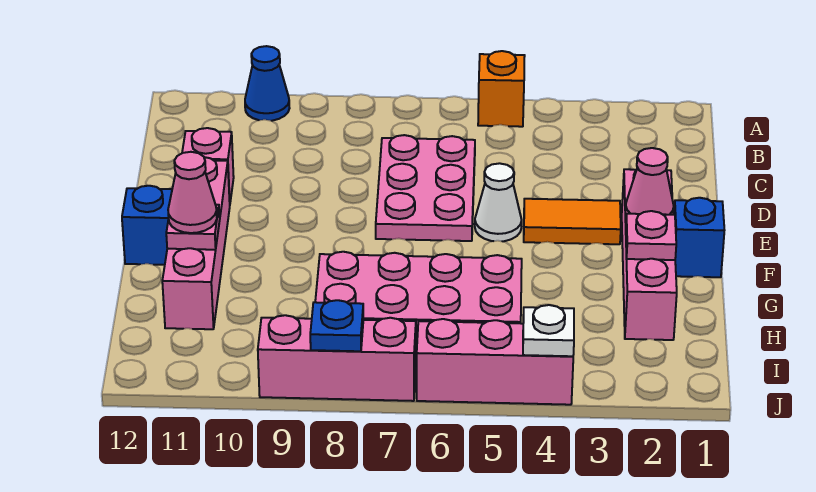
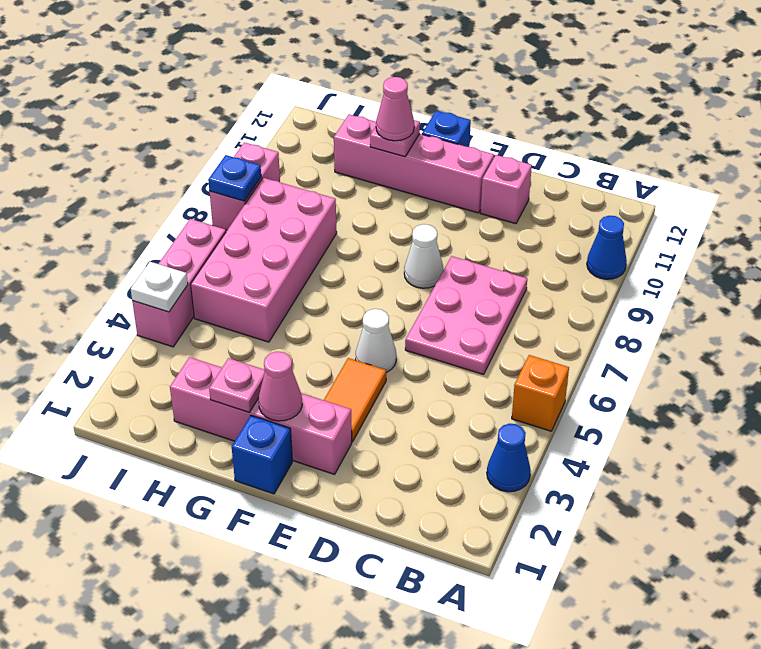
none -> blue cone A3 level 1
pink plate C6:E7 level 1 -> pink plate C6:D8 level 1
none -> white cone E8 level 1
pink brick J7:J9 level 1 -> pink brick J8:J9 level 1

